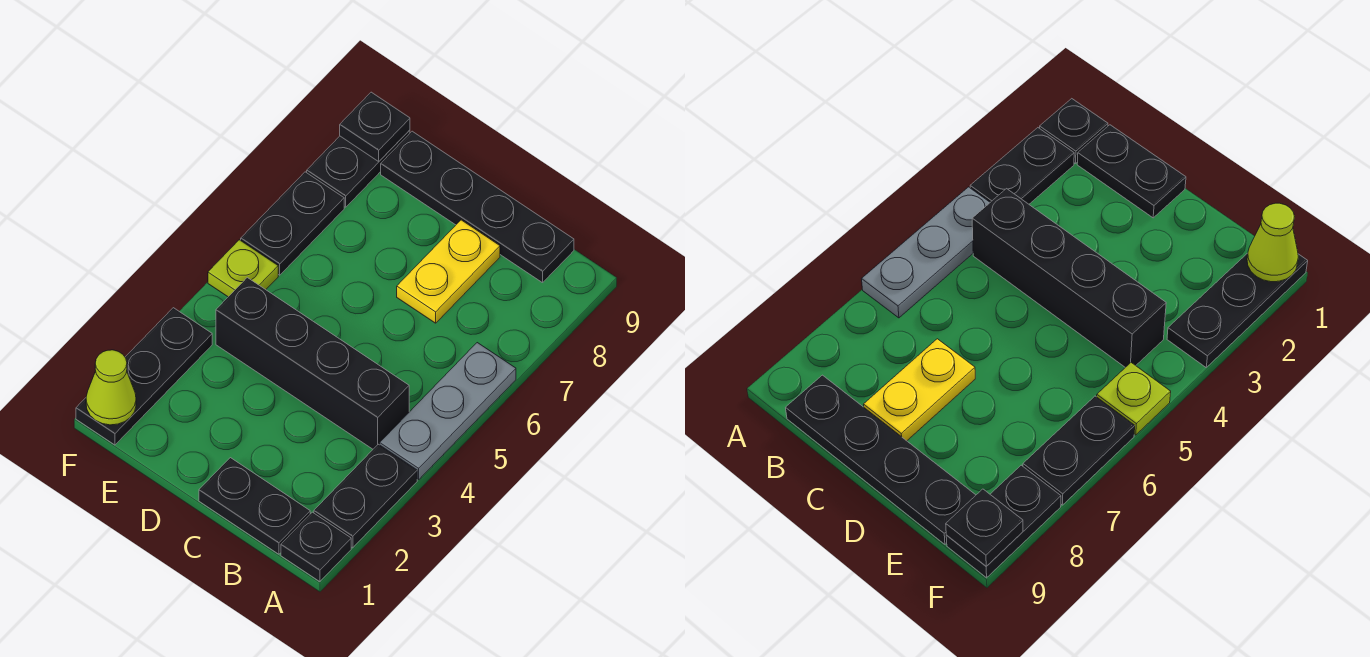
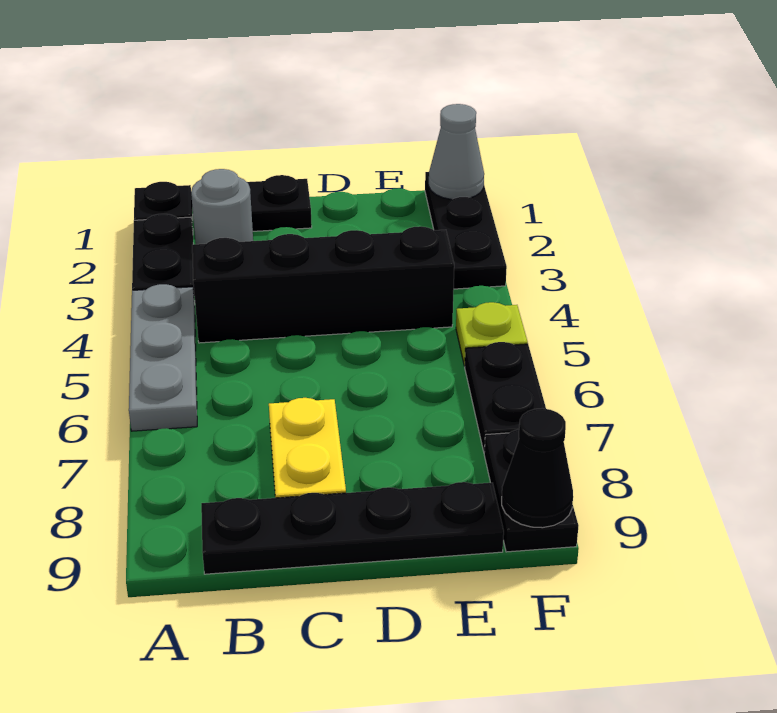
none -> grey round brick B2 level 1
lime cone F1 level 2 -> grey cone F1 level 2
black plate F9 level 2 -> black cone F9 level 2

